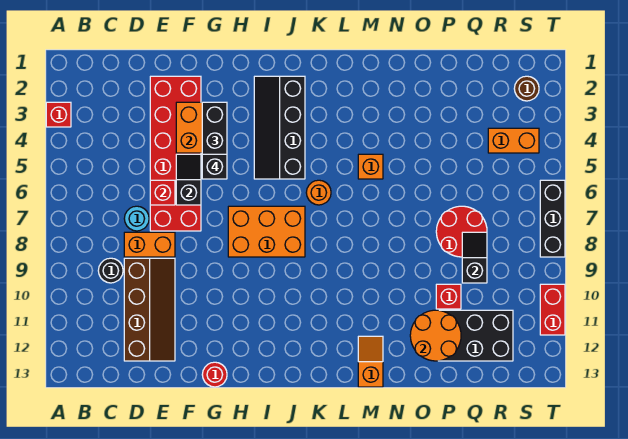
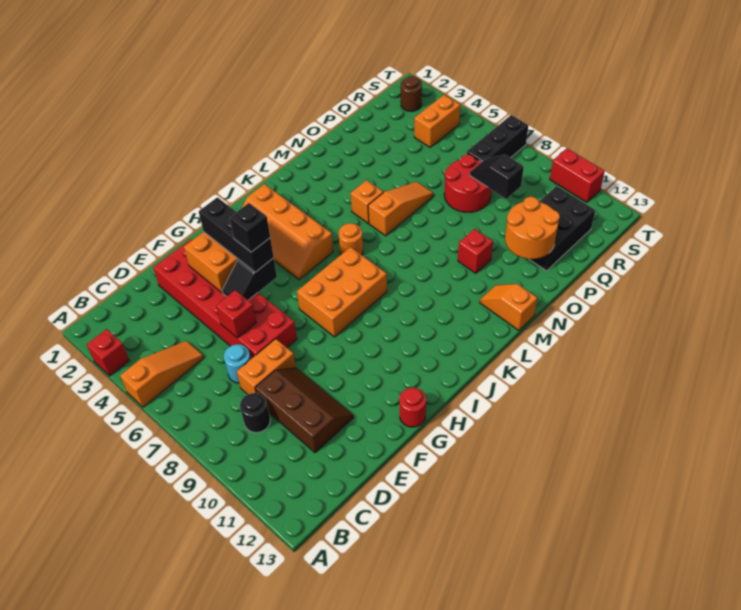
none -> orange slope A5:C5 level 1 top A
brown slope D9:E12 level 1 top D -> brown slope D9:E11 level 1 top D
black slope F5:F6 level 2 top 6 -> black slope F5:G5 level 2 top G
black slope I2:J5 level 1 top J -> orange slope I2:J5 level 1 top J
none -> orange slope M6:O6 level 1 top M
red brick P10 level 1 -> red brick N10 level 1
black brick T6:T8 level 1 -> black brick R7:T7 level 1

